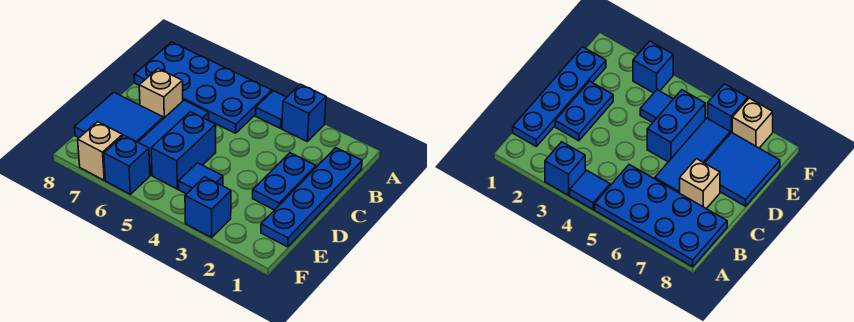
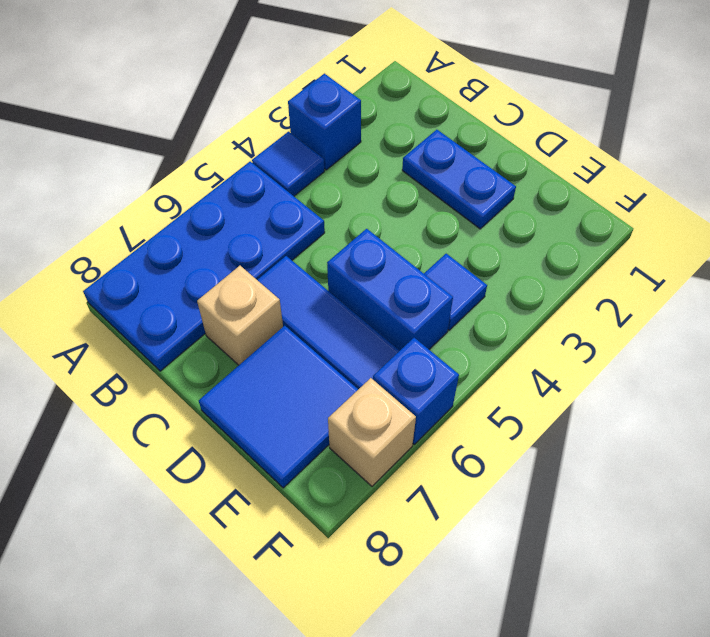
blue plate B1:E1 level 1 -> none
blue brick F3 level 1 -> none

